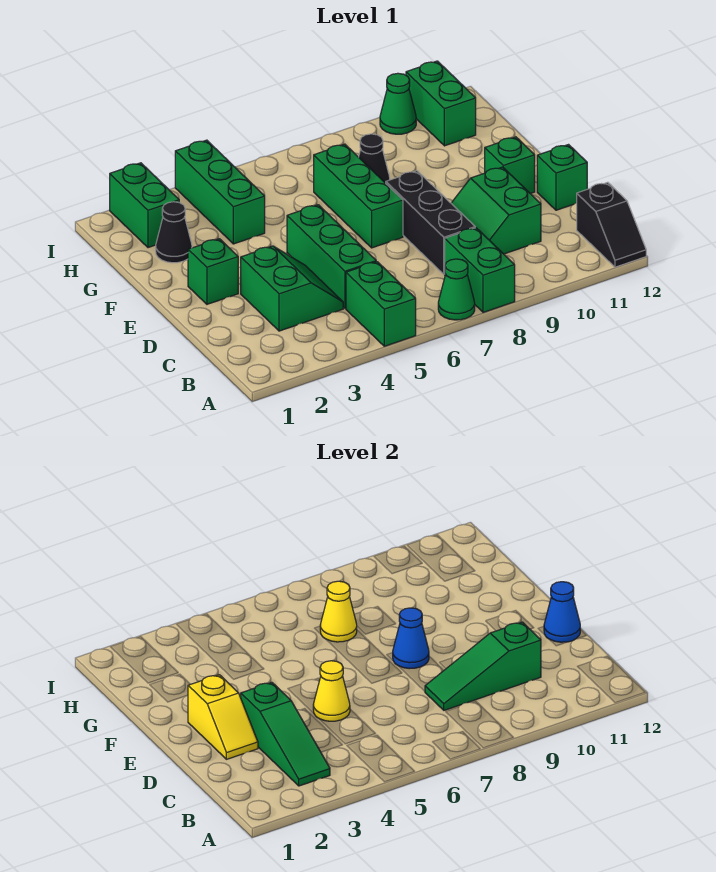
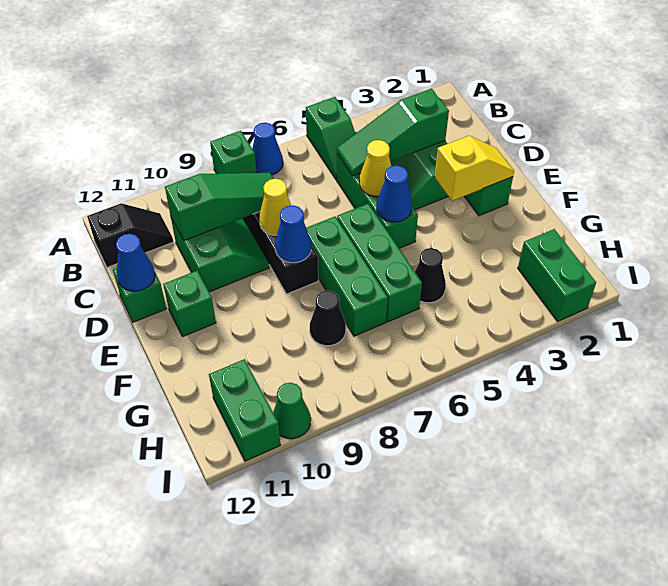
green brick A5:B5 level 1 -> green slope A5:B5 level 1 top A
green cone A7 level 1 -> blue cone A7 level 1
green brick A8:B8 level 1 -> green brick A8 level 1
black slope A12:B12 level 1 top B -> black slope B11:B12 level 1 top 12
green slope B3:D3 level 2 top D -> green slope C3:C5 level 2 top 3
yellow slope D2:E2 level 2 top E -> yellow slope E2:E3 level 2 top 3
none -> blue cone E5 level 2
black cone G2 level 1 -> black cone G5 level 1
green brick G4:I4 level 1 -> green brick E6:G6 level 1
yellow cone G7 level 2 -> yellow cone D8 level 2

